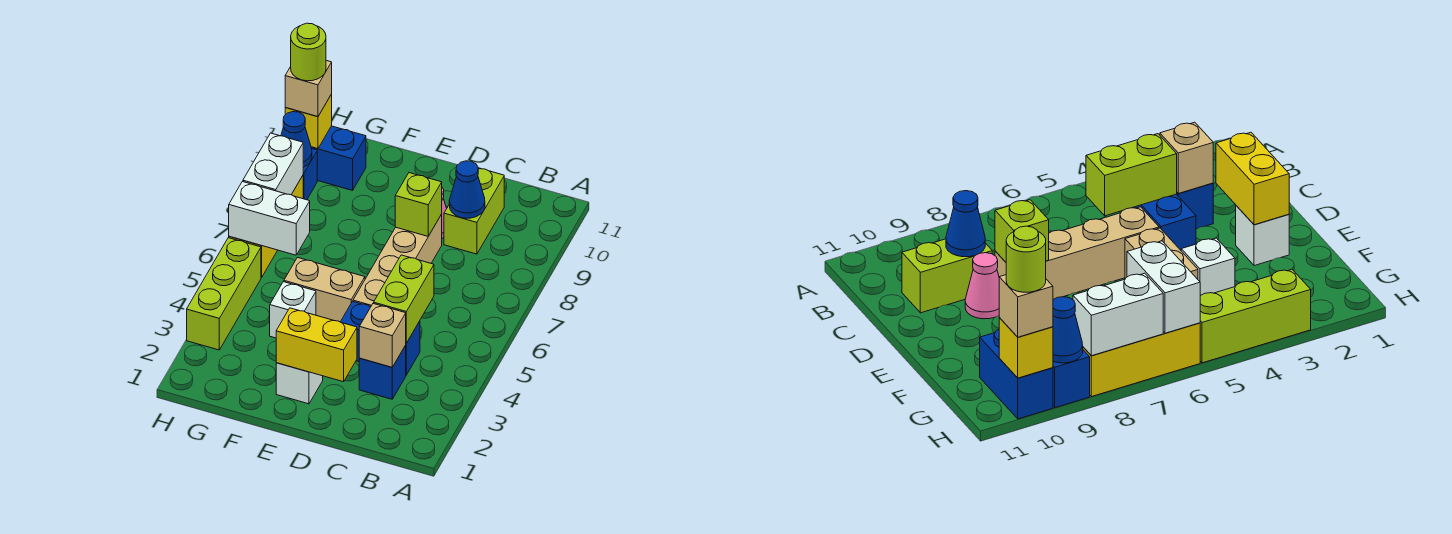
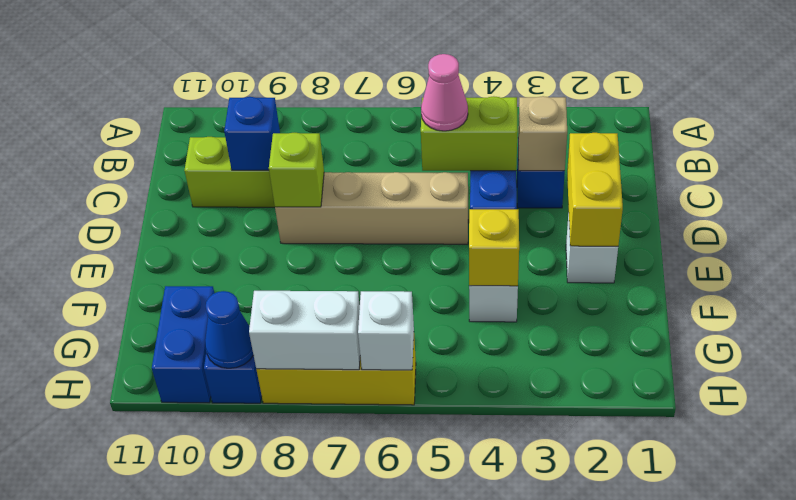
blue cone C9 level 2 -> blue brick C9 level 2
pink cone D9 level 1 -> pink cone C5 level 3
tan brick E5:F5 level 1 -> none
white brick G6:H6 level 2 -> white brick H6 level 2
lime brick H3:H5 level 1 -> none
yellow brick H10 level 2 -> yellow brick F4 level 2
tan brick H10 level 3 -> none
lime round brick H10 level 4 -> none

